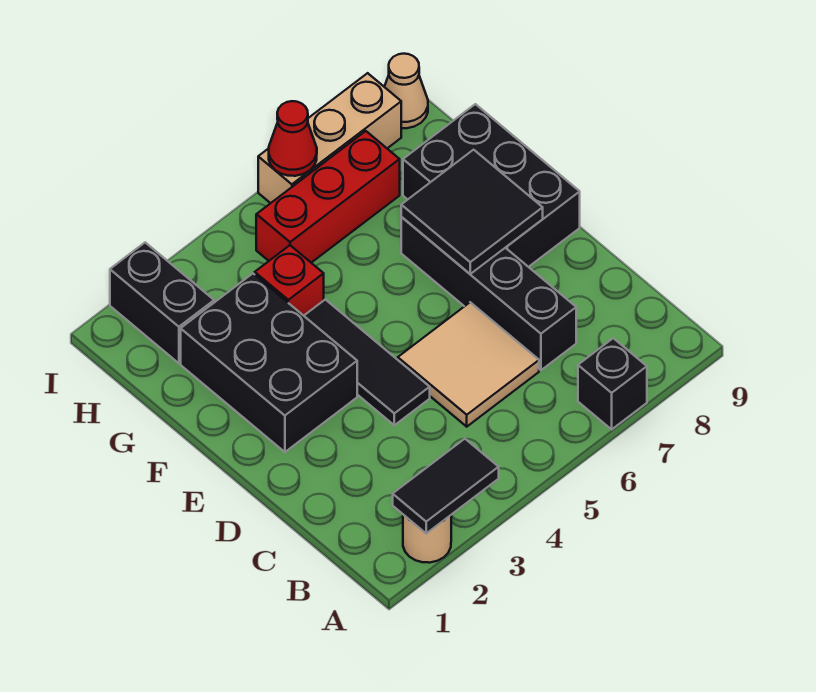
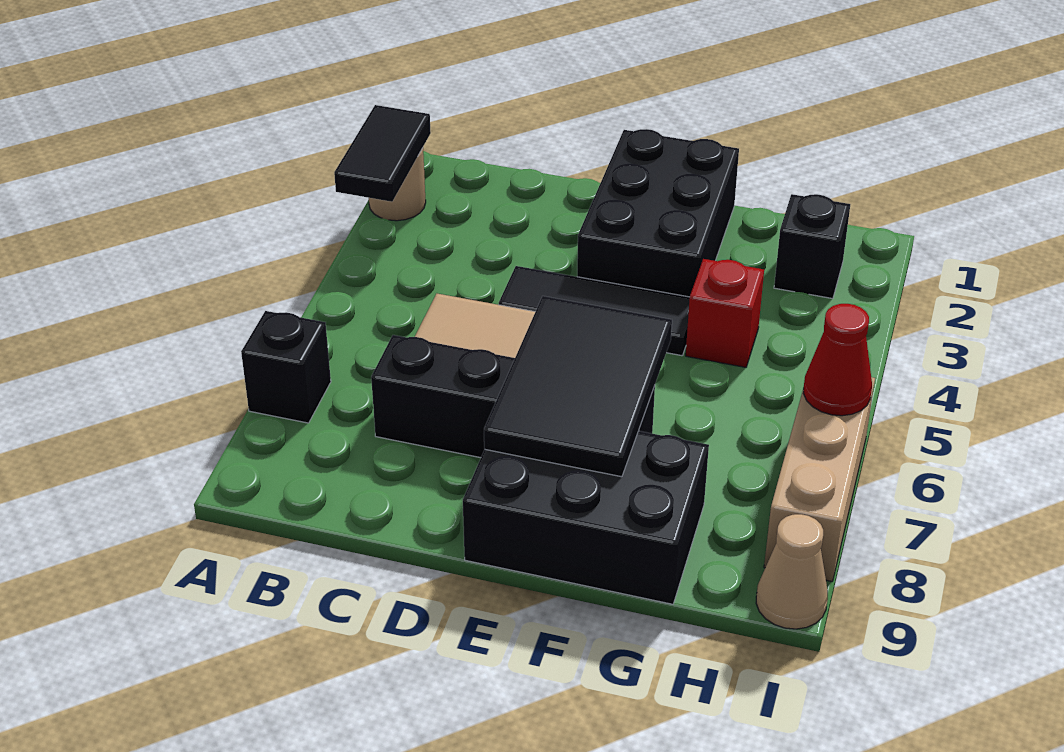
black brick E2:G3 level 1 -> black brick E1:F3 level 1
black tile E7:F8 level 2 -> black tile E6:F8 level 2
black brick H2:I2 level 1 -> black brick H2 level 1
red brick H5:H7 level 1 -> none

